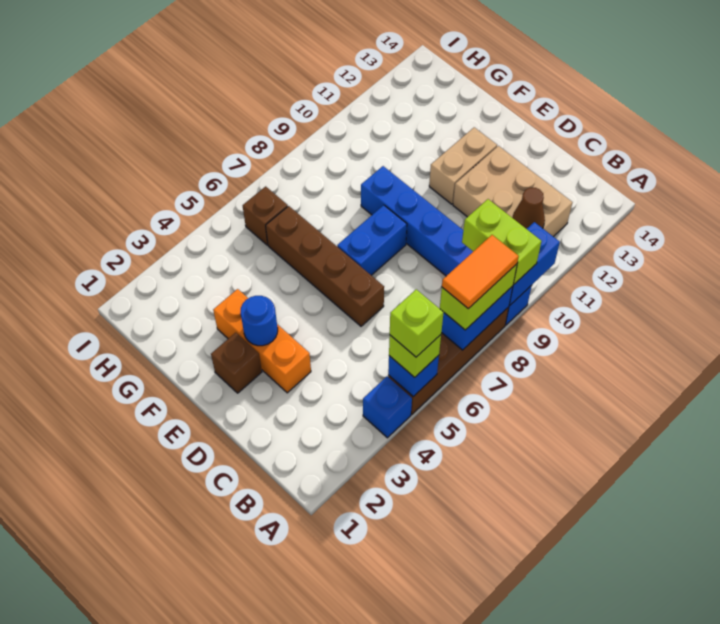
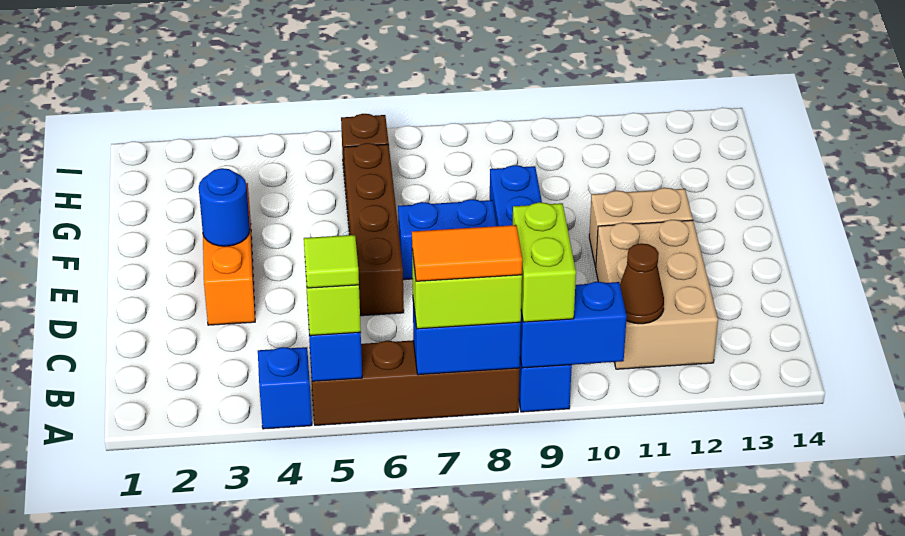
lime brick A5 level 4 -> lime tile A5 level 4
brown brick E2 level 1 -> none

